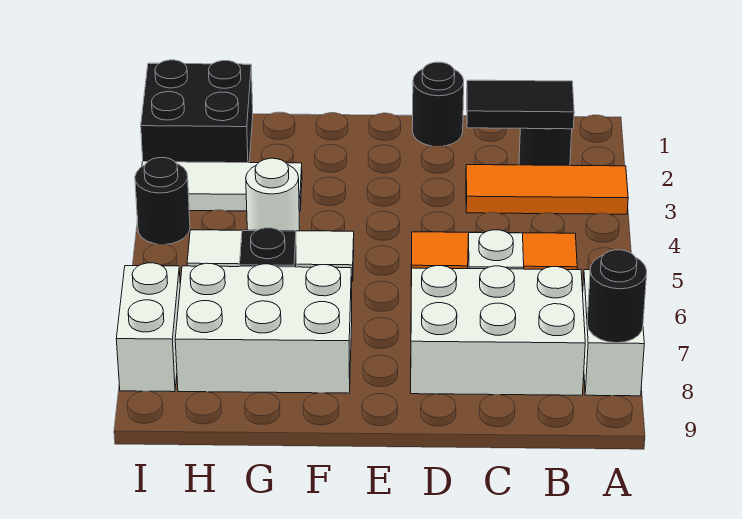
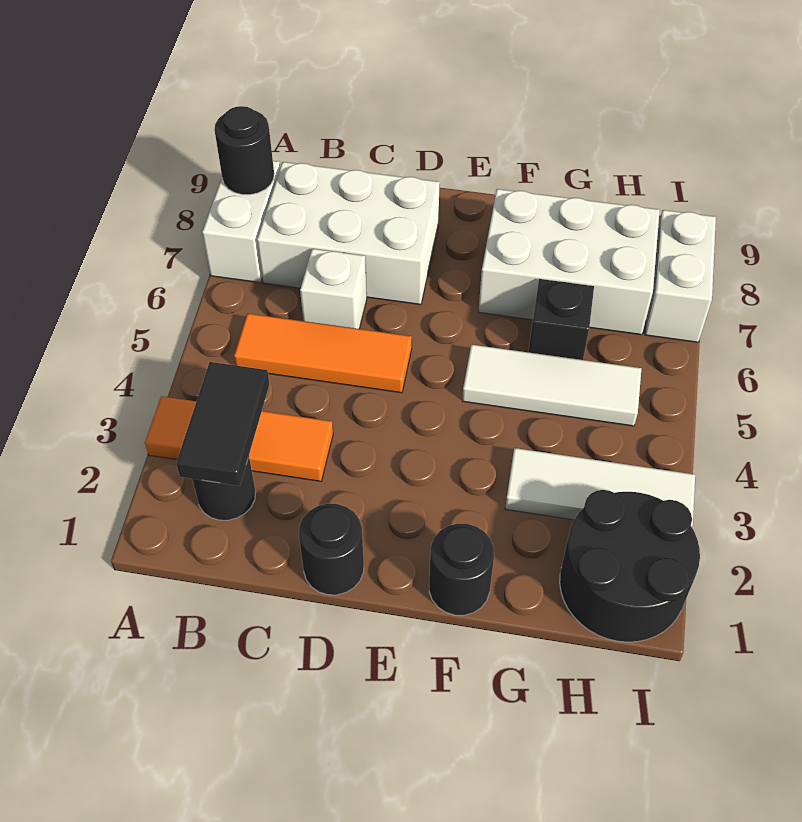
black tile B2:C2 level 2 -> black tile B2:B3 level 2
white round brick G4 level 1 -> none
black brick H1:I2 level 1 -> black round brick H1:I2 level 1
black round brick I4 level 1 -> black round brick F1 level 1

